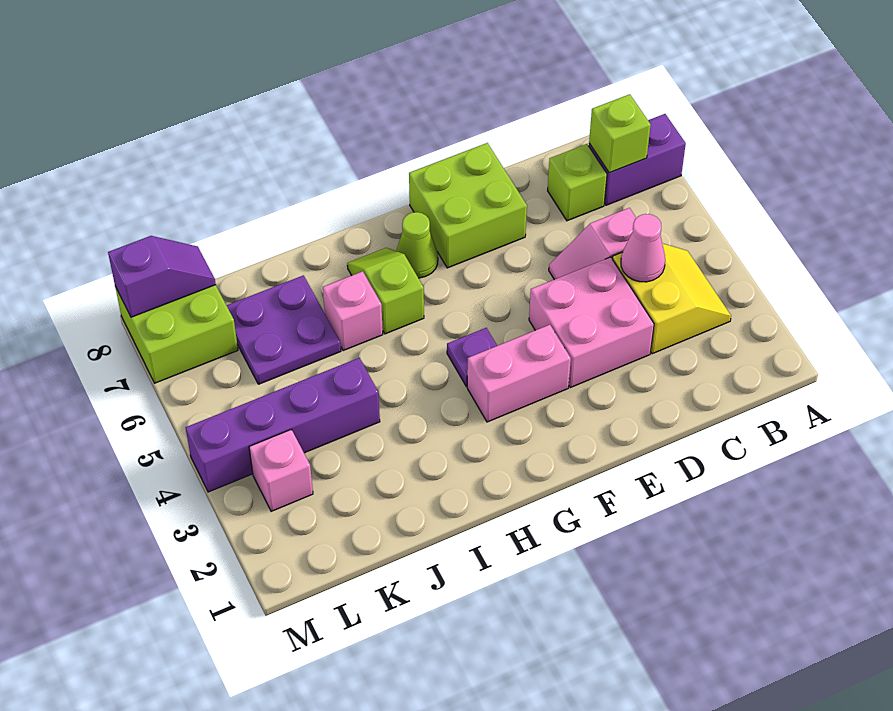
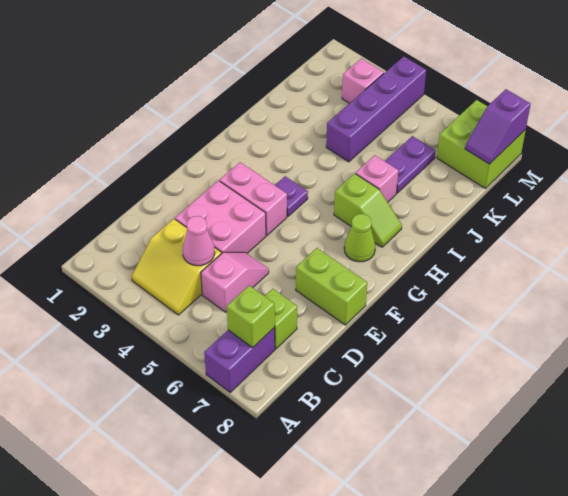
lime brick E7:F8 level 1 -> lime brick E7:E8 level 1
pink brick F3:G3 level 1 -> pink brick F3:F4 level 1
purple plate J6:K7 level 1 -> purple plate J6:K6 level 1

